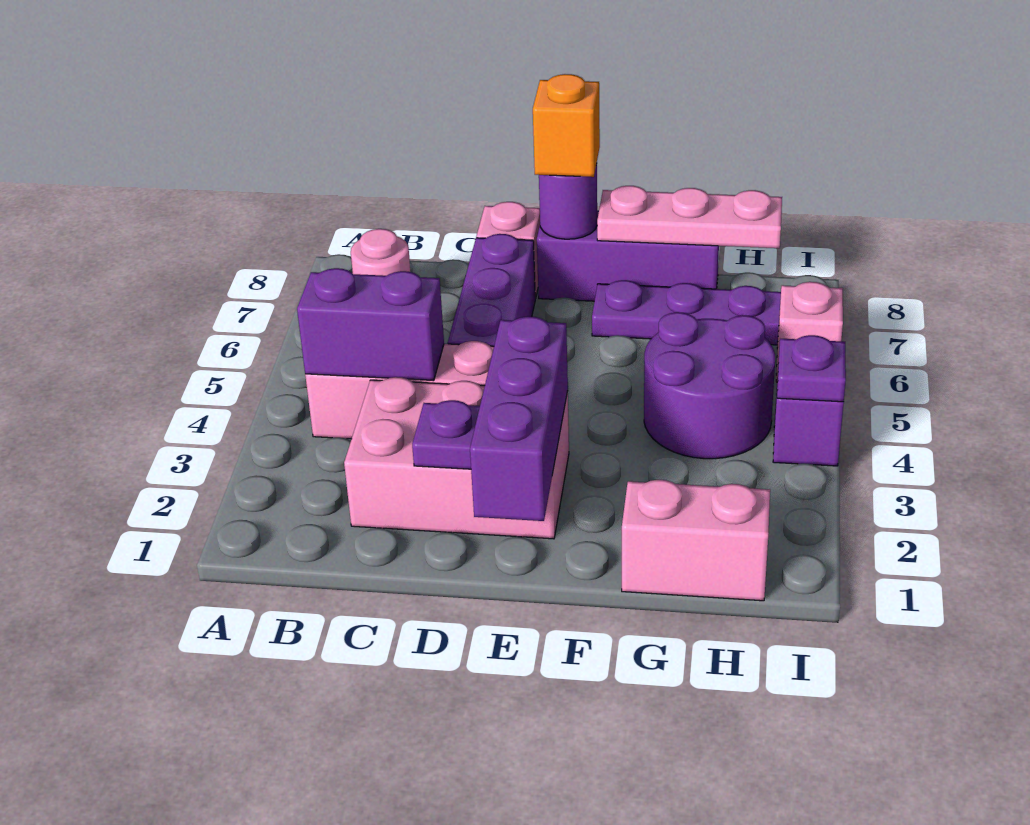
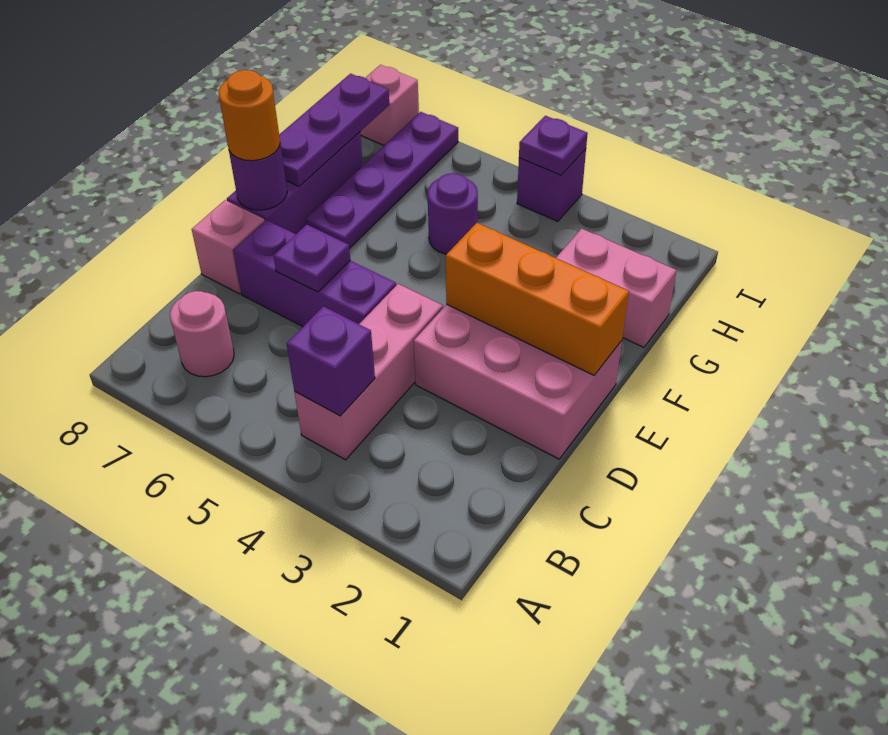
purple brick B4:C4 level 2 -> purple brick B4 level 2
pink brick C2:E3 level 1 -> pink brick D1:E3 level 1
purple plate D2 level 2 -> purple plate D6 level 2
purple brick E1:E3 level 2 -> orange brick E1:E3 level 2
orange brick E8 level 3 -> orange round brick E8 level 3
pink plate F8:H8 level 2 -> purple plate F8:H8 level 2
pink brick G1:H1 level 1 -> pink brick G1:G2 level 1
purple round brick G4:H5 level 1 -> purple round brick G5 level 1
pink brick I6 level 1 -> pink brick I8 level 1

